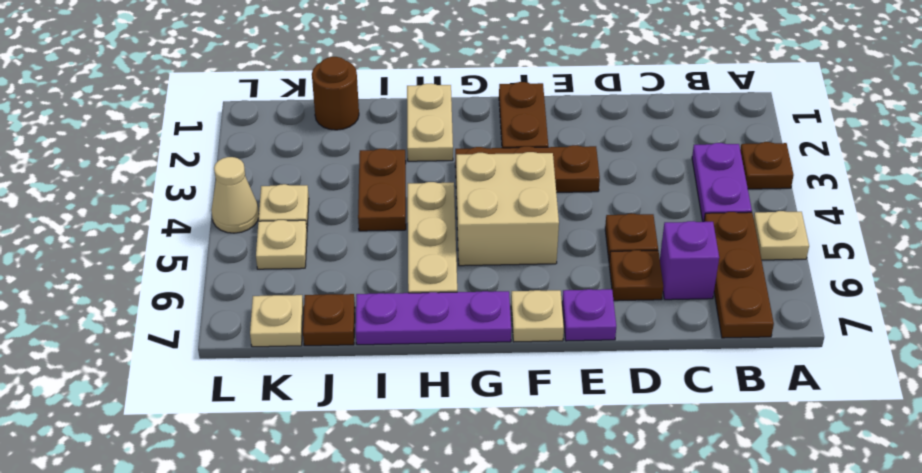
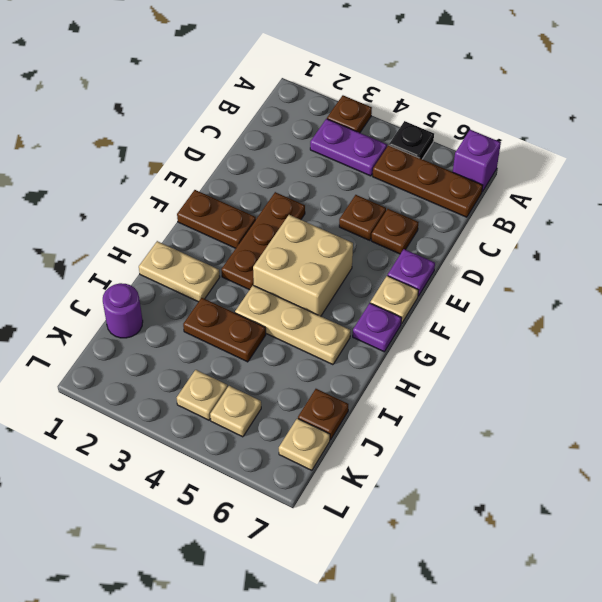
tan plate A5 level 1 -> black plate A5 level 1
purple brick C6 level 1 -> purple brick A7 level 1
purple plate G7:I7 level 1 -> purple plate G7 level 1
brown round brick J1 level 1 -> purple round brick J1 level 1
tan cone L4 level 1 -> none

